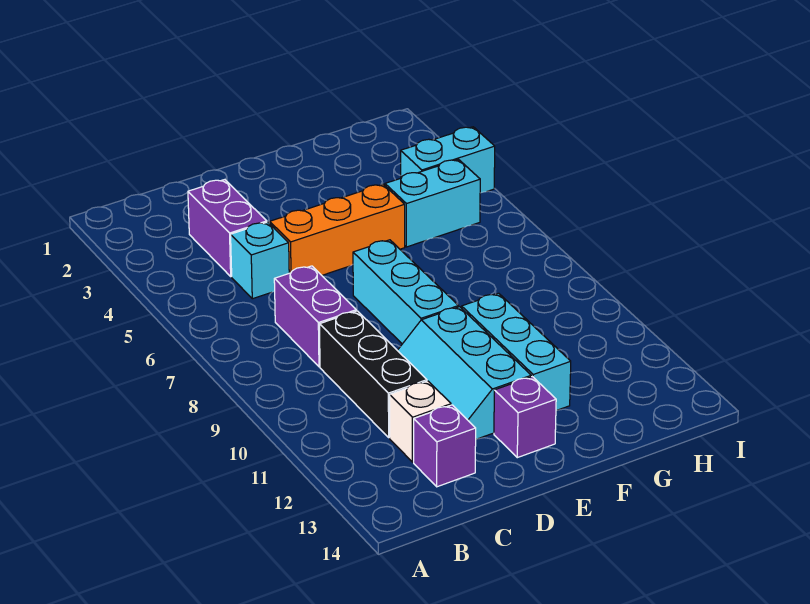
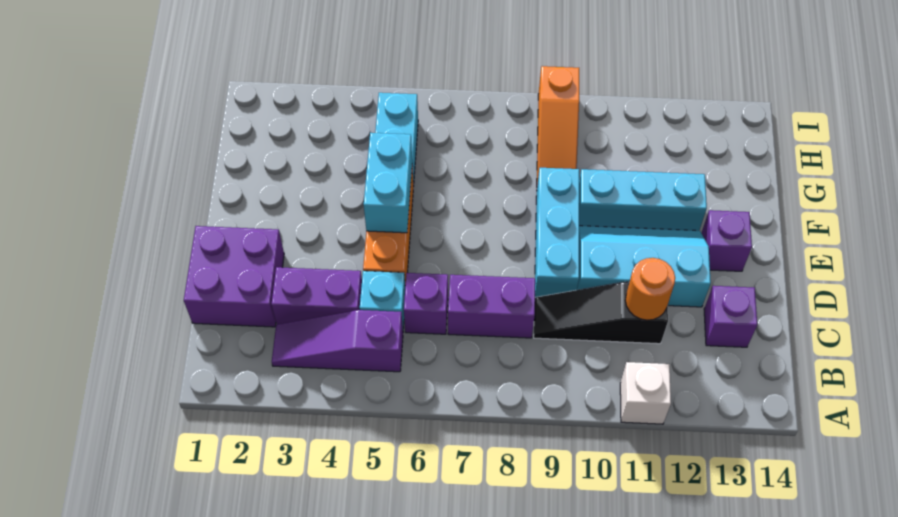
none -> purple slope B3:B5 level 1 top 5
none -> purple brick C1:D2 level 1
none -> purple brick C6 level 1
black brick C9:C11 level 1 -> black slope C9:C11 level 1 top 11
none -> orange round brick C11 level 2
white brick C12 level 1 -> white brick A11 level 1
cyan slope D10:E12 level 1 top E -> cyan slope D10:E12 level 1 top D
cyan brick E7:E9 level 1 -> cyan brick D9:F9 level 1
none -> orange slope G9:I9 level 1 top I
cyan brick H4:I4 level 1 -> cyan brick E5:F5 level 2

